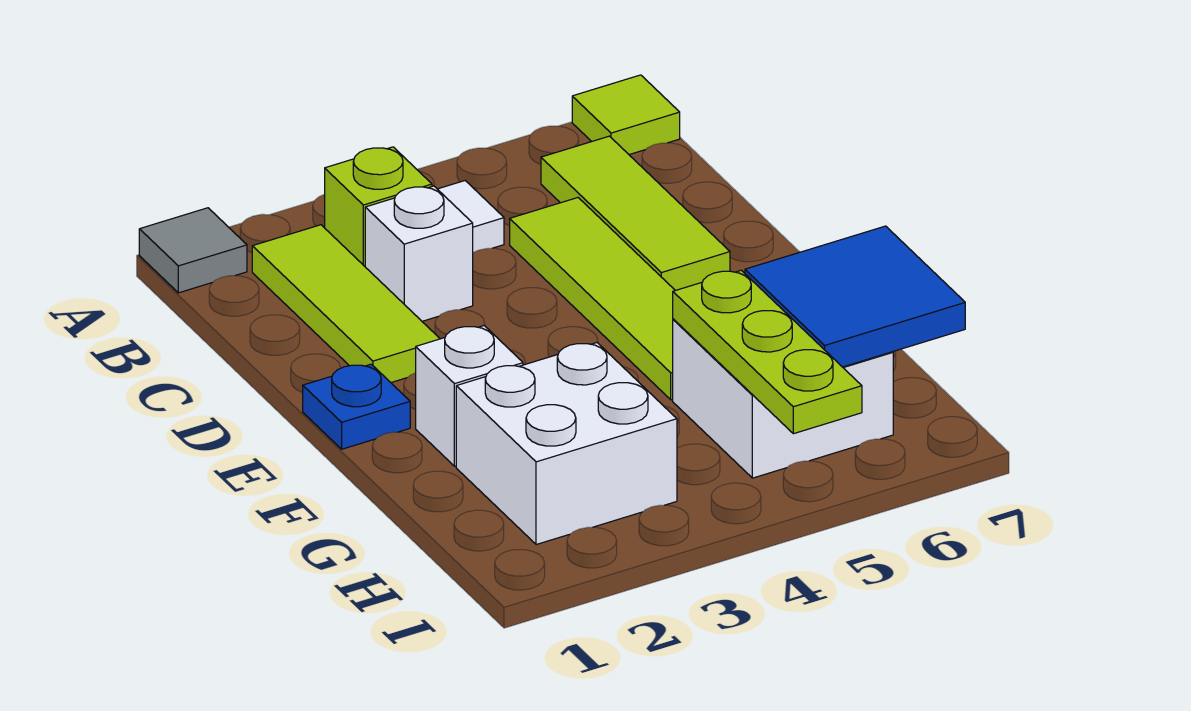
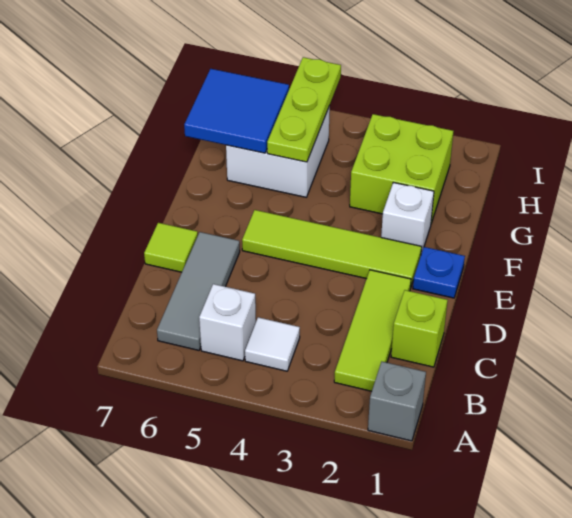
grey tile A1 level 1 -> grey brick A1 level 1
lime tile A7 level 1 -> lime tile D7 level 1
lime brick B3 level 1 -> lime brick C1 level 1
lime tile B6:D6 level 1 -> grey tile B6:D6 level 1
white brick C3 level 1 -> white brick B5 level 1
lime tile C5:F5 level 1 -> lime tile E2:E5 level 1
white brick G2:H3 level 1 -> lime brick G2:H3 level 1

